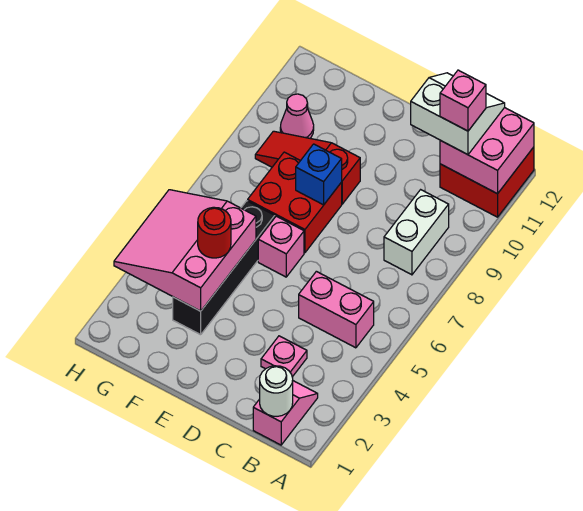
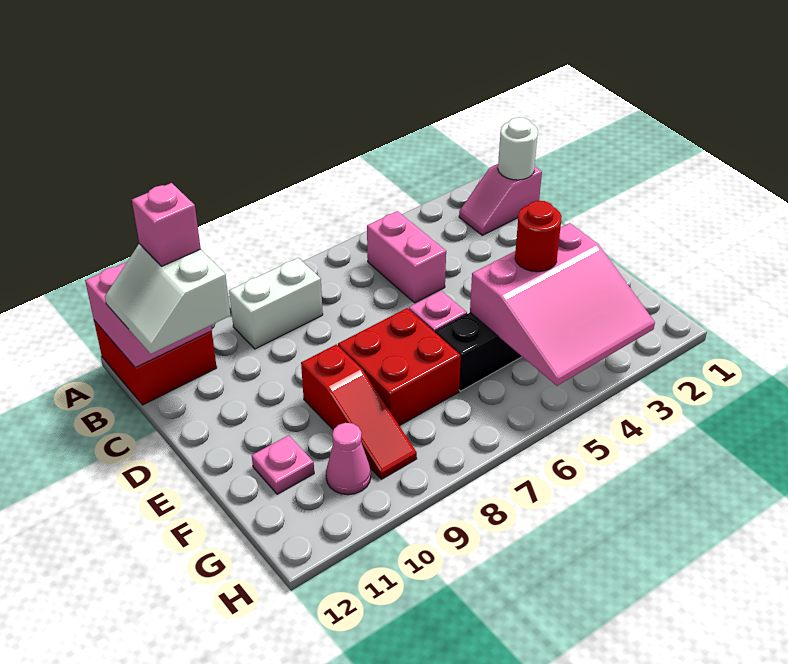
pink plate C3 level 1 -> pink plate F11 level 1
blue brick E8 level 2 -> none

